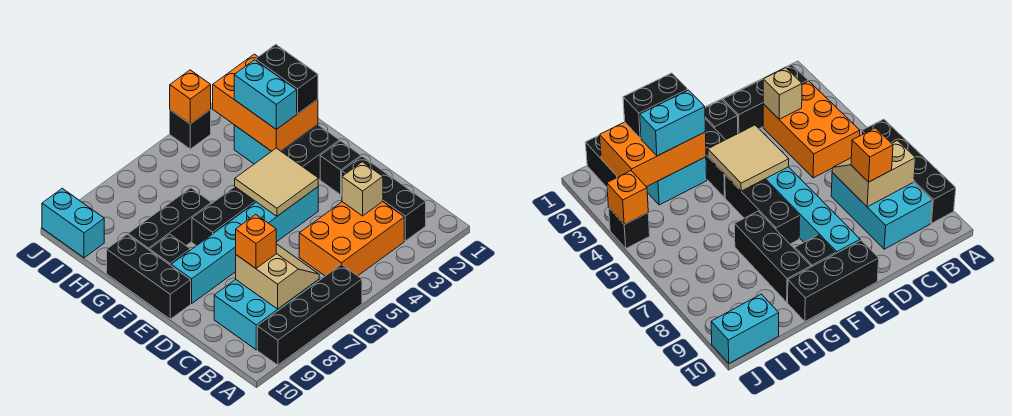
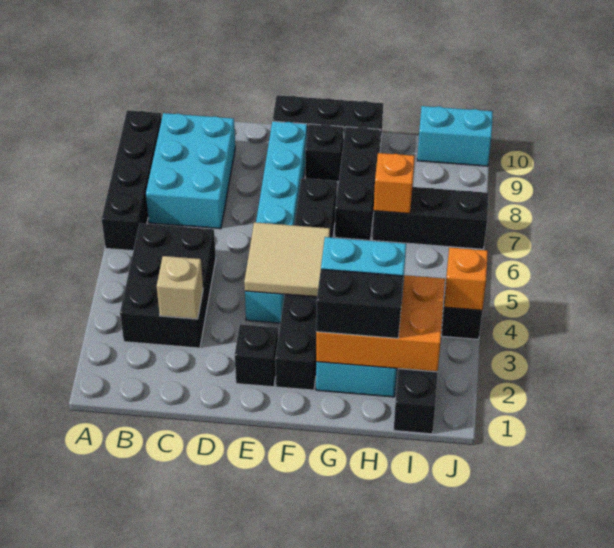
black brick B2:D2 level 1 -> black brick H7:J7 level 1
orange brick B3:C5 level 1 -> black brick B3:C5 level 1
tan slope B7:C8 level 2 top 8 -> none
orange brick C8 level 3 -> orange brick H7 level 2

